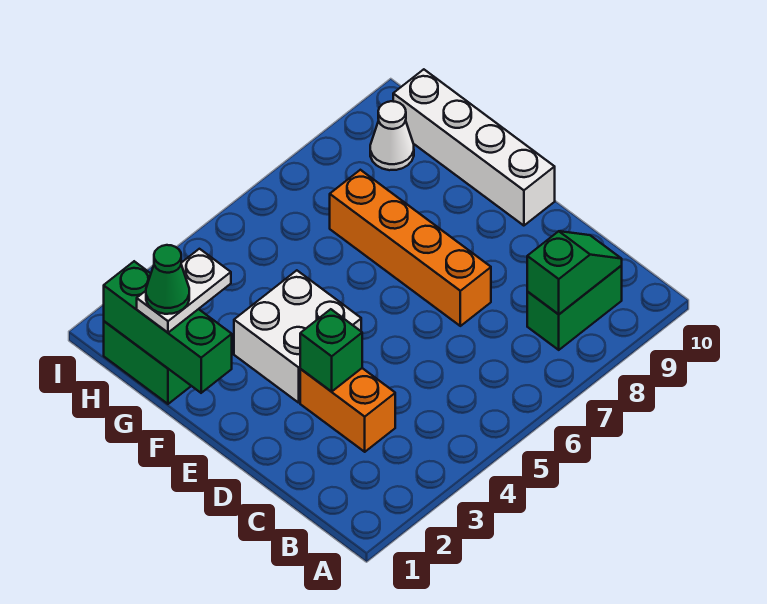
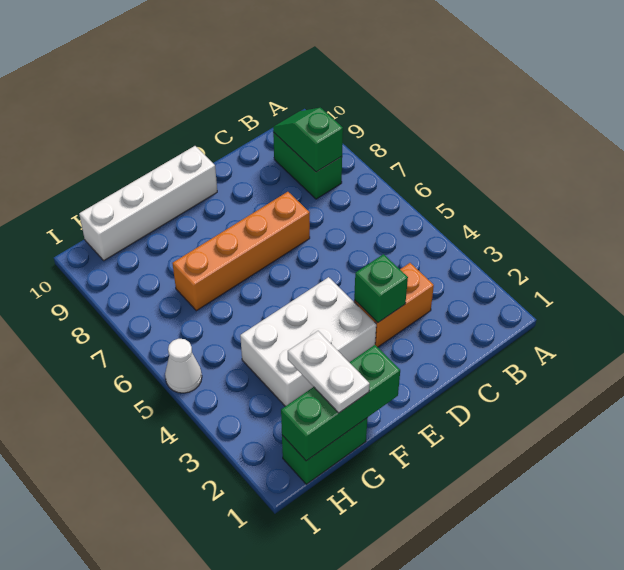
white brick E3:F4 level 1 -> white brick E3:G4 level 1
green cone G1 level 4 -> none
white cone H9 level 1 -> white cone I5 level 1

